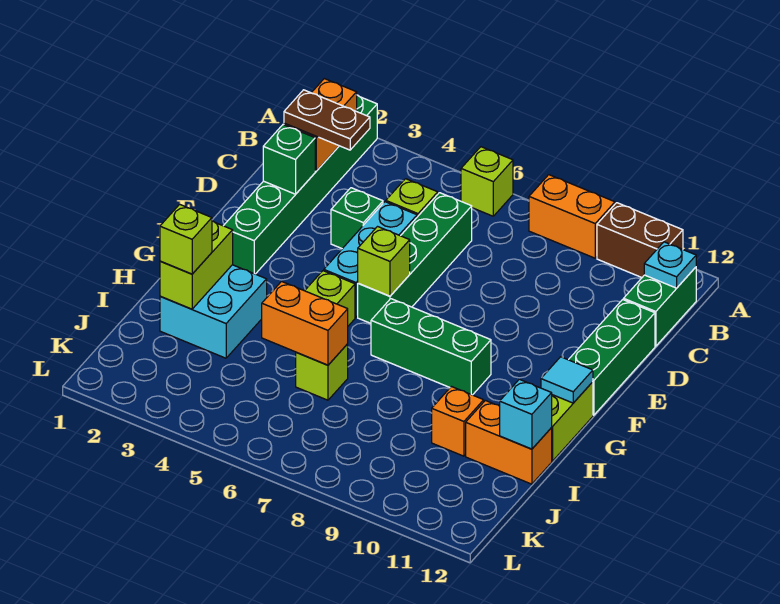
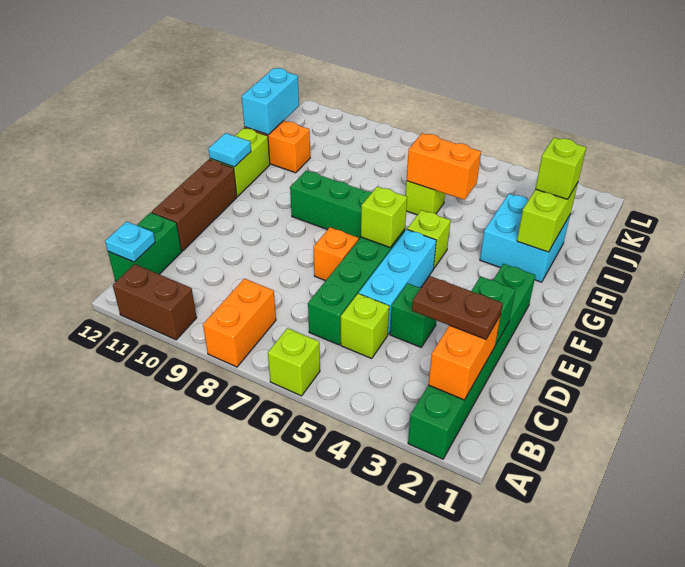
orange brick A8:A9 level 1 -> orange brick A8:B8 level 1
green brick D12:F12 level 1 -> brown brick D12:F12 level 1
orange brick I10 level 1 -> orange brick E7 level 1
cyan brick I12 level 2 -> cyan brick I12:J12 level 2

